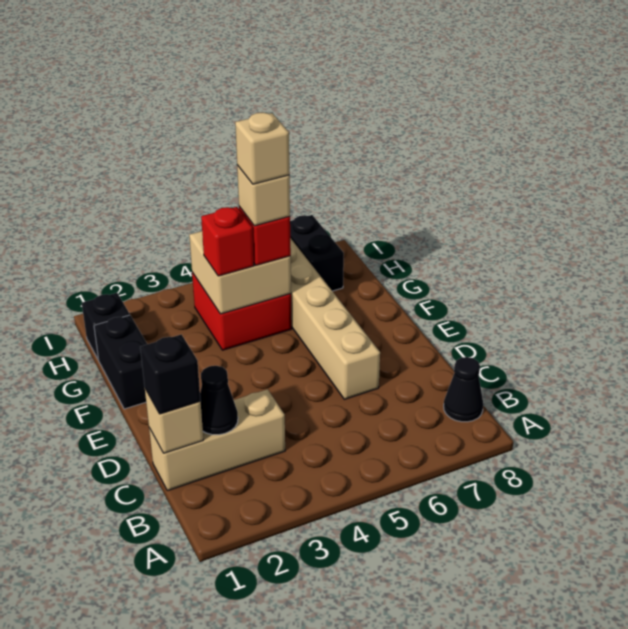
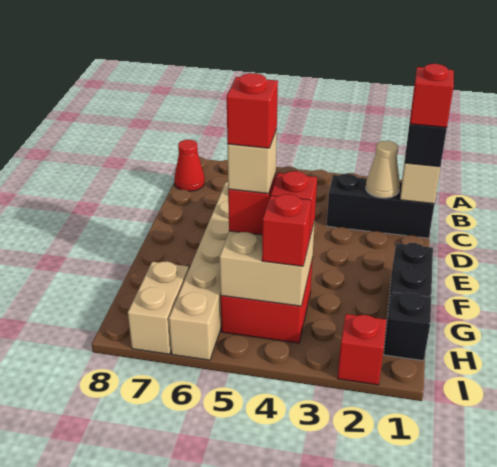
black cone B8 level 1 -> red cone B8 level 1
tan brick C1:C3 level 1 -> black brick C1:C3 level 1
none -> red brick C1 level 4
black cone C2 level 2 -> tan cone C2 level 2
tan brick G5 level 5 -> red brick G5 level 5
none -> red brick H4 level 3
black brick H7:I7 level 1 -> tan brick H7:I7 level 1
none -> red brick I2 level 1

